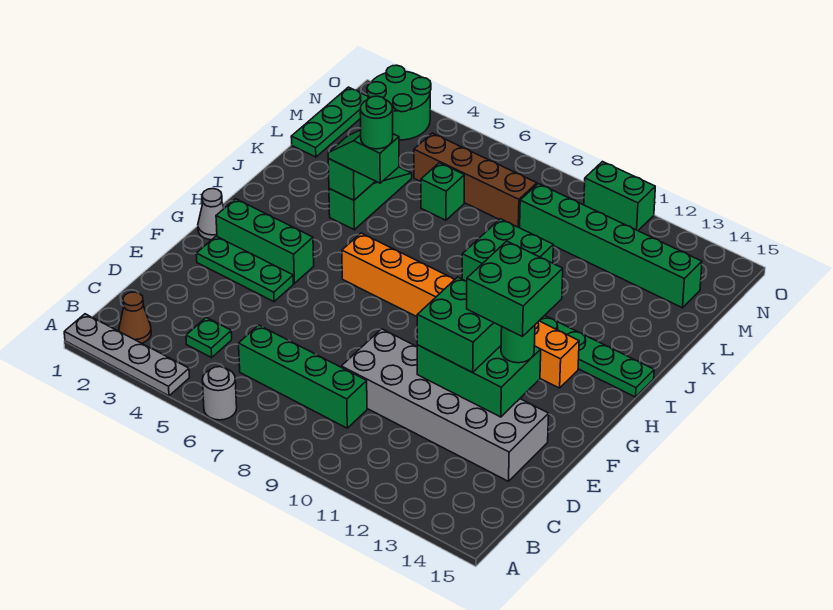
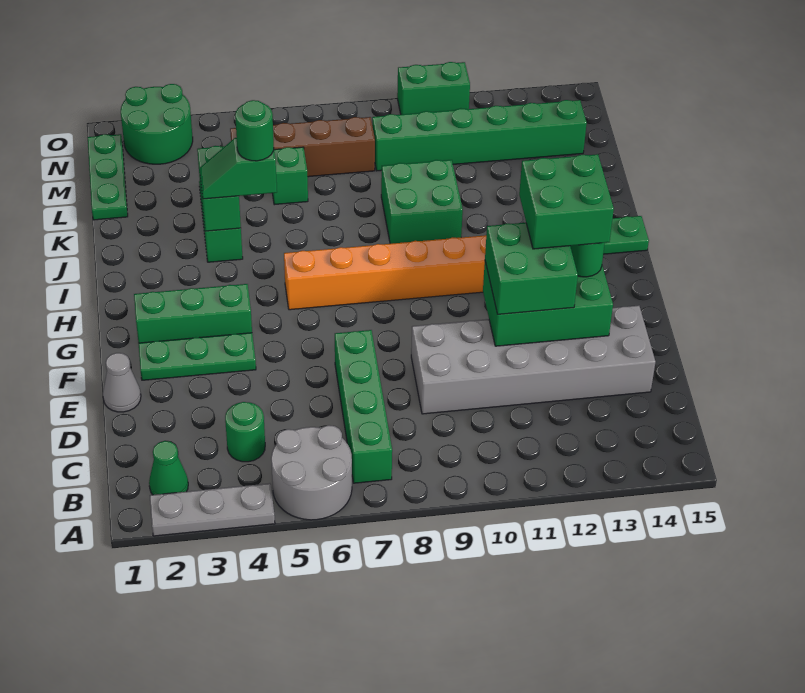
grey plate A1:A4 level 1 -> grey plate A2:A4 level 1
grey round brick A6 level 1 -> grey round brick A5:B6 level 1
brown cone B2 level 1 -> green cone B2 level 1
green plate C4 level 1 -> green round brick C4 level 1
green brick C6:C9 level 1 -> green brick B7:E7 level 1
grey cone G1 level 1 -> grey cone E1 level 1

